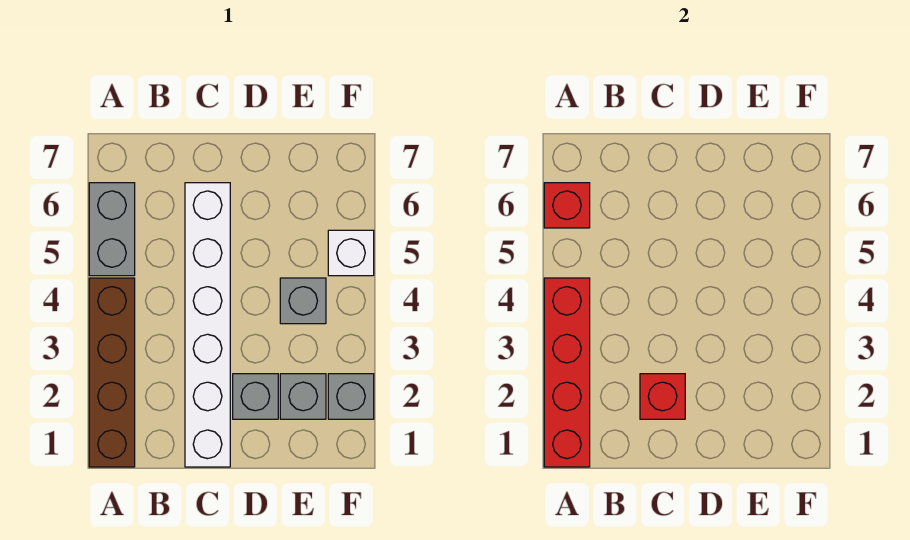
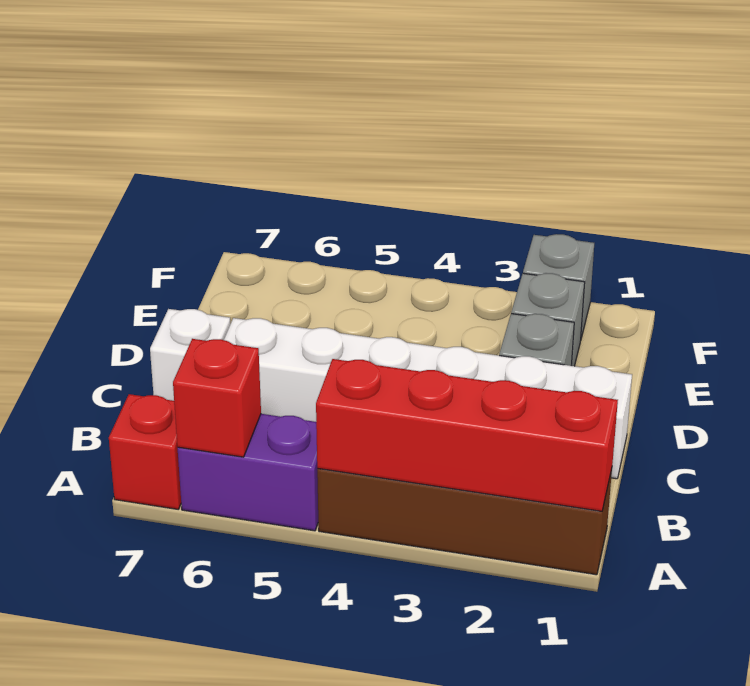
grey brick A5:A6 level 1 -> purple brick A5:A6 level 1
red brick C2 level 2 -> red brick A7 level 1
grey brick E4 level 1 -> none
white brick F5 level 1 -> white brick C7 level 1

